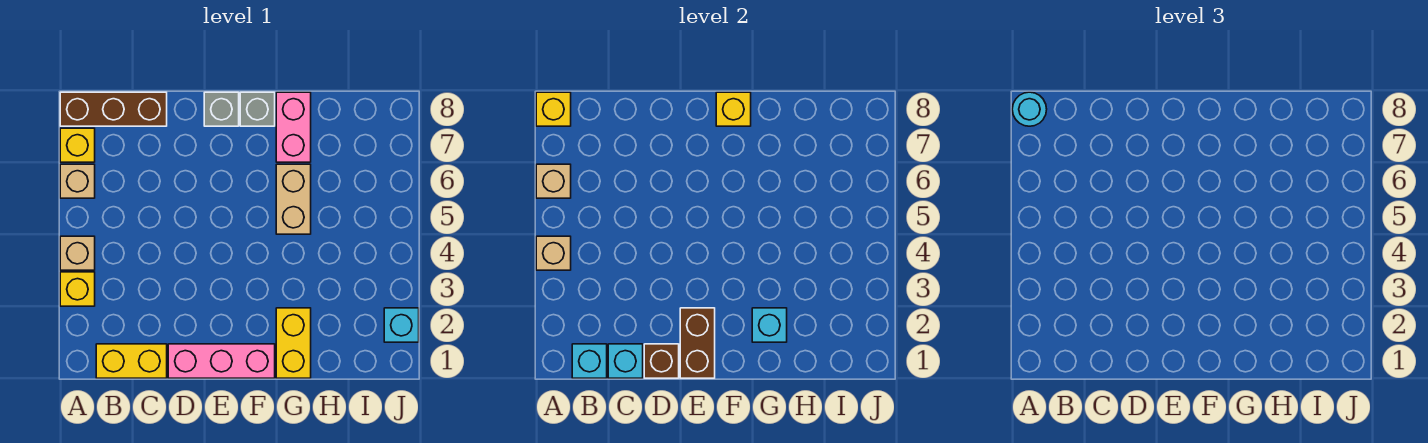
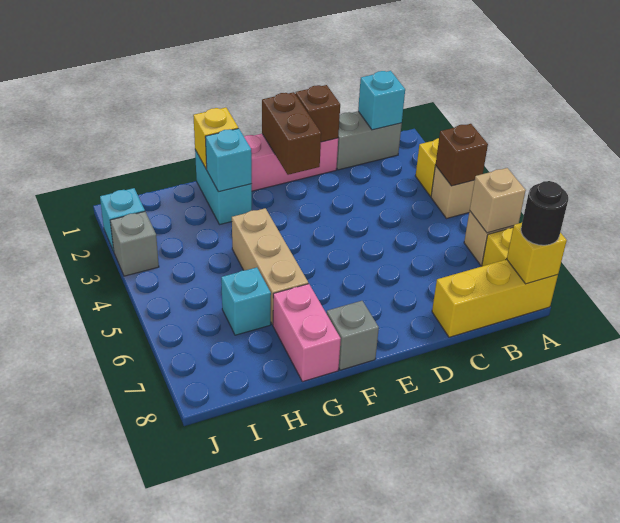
tan brick A4 level 2 -> brown brick A4 level 2
brown brick A8:C8 level 1 -> yellow brick A8:C8 level 1
cyan round brick A8 level 3 -> black round brick A8 level 3
yellow brick B1:C1 level 1 -> grey brick B1:C1 level 1
cyan brick C1 level 2 -> cyan brick H6 level 1
grey brick E8 level 1 -> grey brick J3 level 1
yellow brick F8 level 2 -> yellow brick G1 level 2
yellow brick G1:G2 level 1 -> cyan brick G1:G2 level 1
tan brick G5:G6 level 1 -> tan brick G4:G6 level 1

